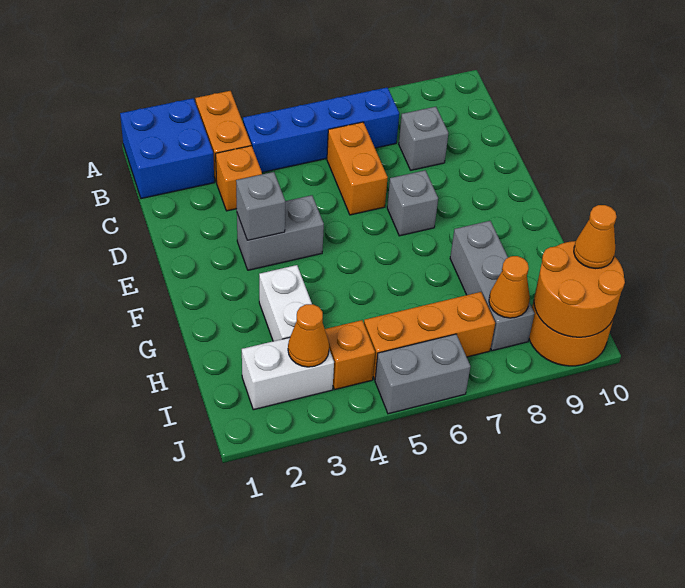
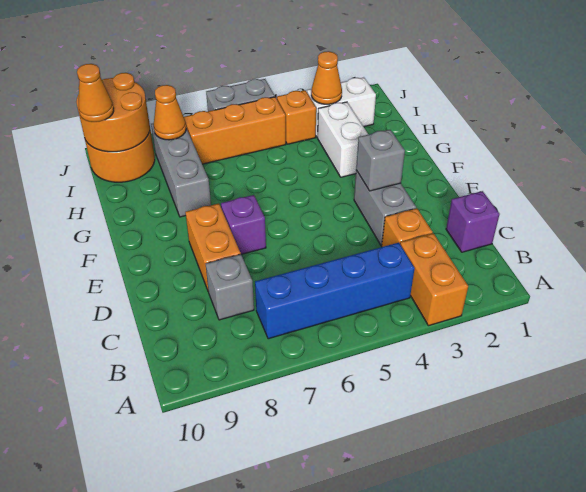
blue brick A1:B2 level 1 -> none
none -> purple brick C1 level 1
orange brick C6:D6 level 1 -> orange brick D8:E8 level 1
grey brick E3:E4 level 1 -> grey brick D3:E3 level 1
grey brick E7 level 1 -> purple brick E7 level 1

